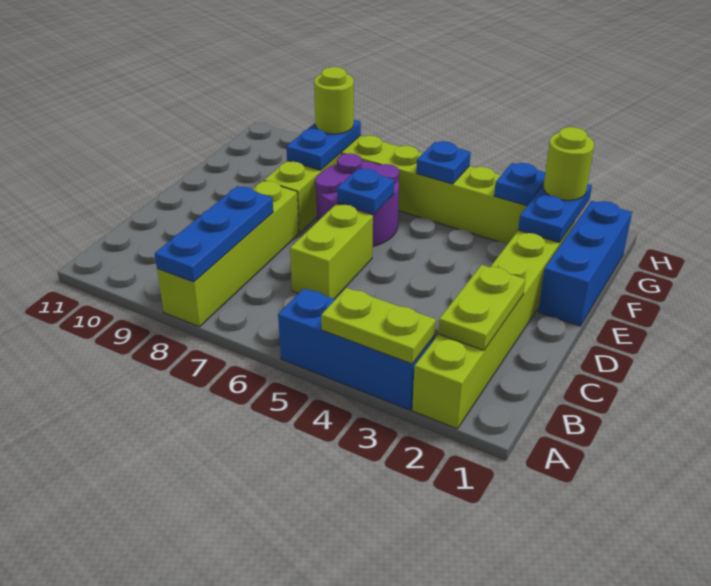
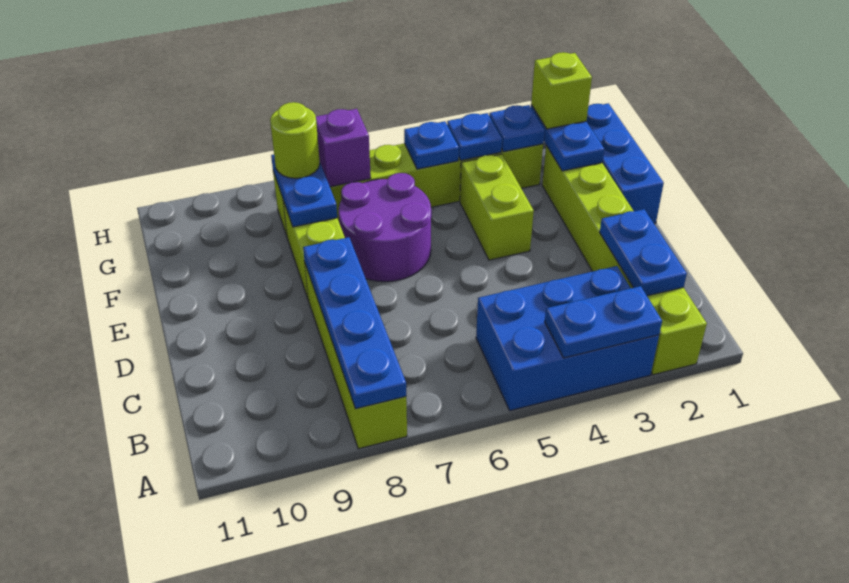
blue brick A3:A5 level 1 -> blue brick A3:B5 level 1
lime plate A3:A4 level 2 -> blue plate A3:A4 level 2
blue plate A8:C8 level 2 -> blue plate A8:D8 level 2
lime plate B2:C2 level 2 -> blue plate B2:C2 level 2
lime brick C6:D6 level 1 -> lime brick E4:F4 level 1
blue plate E6 level 2 -> blue plate G4 level 2
lime round brick G2 level 3 -> lime brick G2 level 3
none -> purple brick G7 level 2

